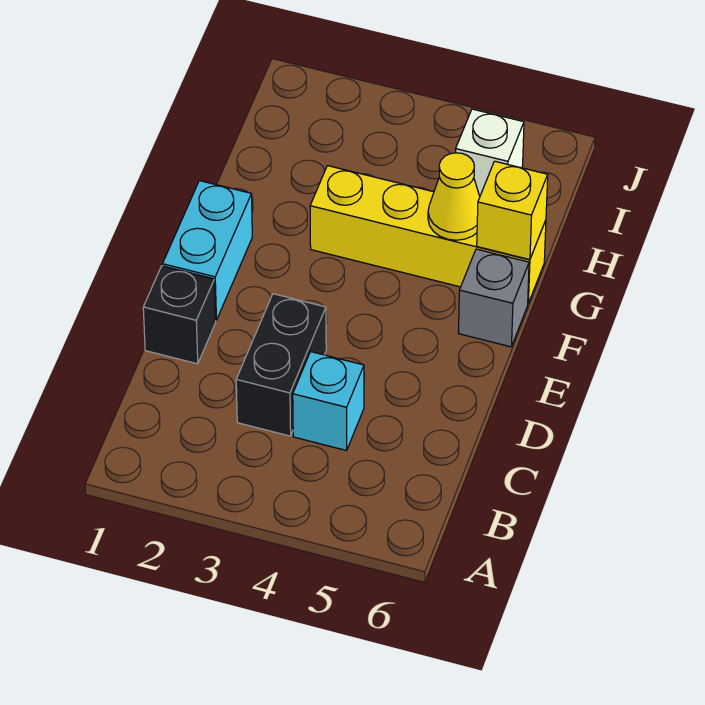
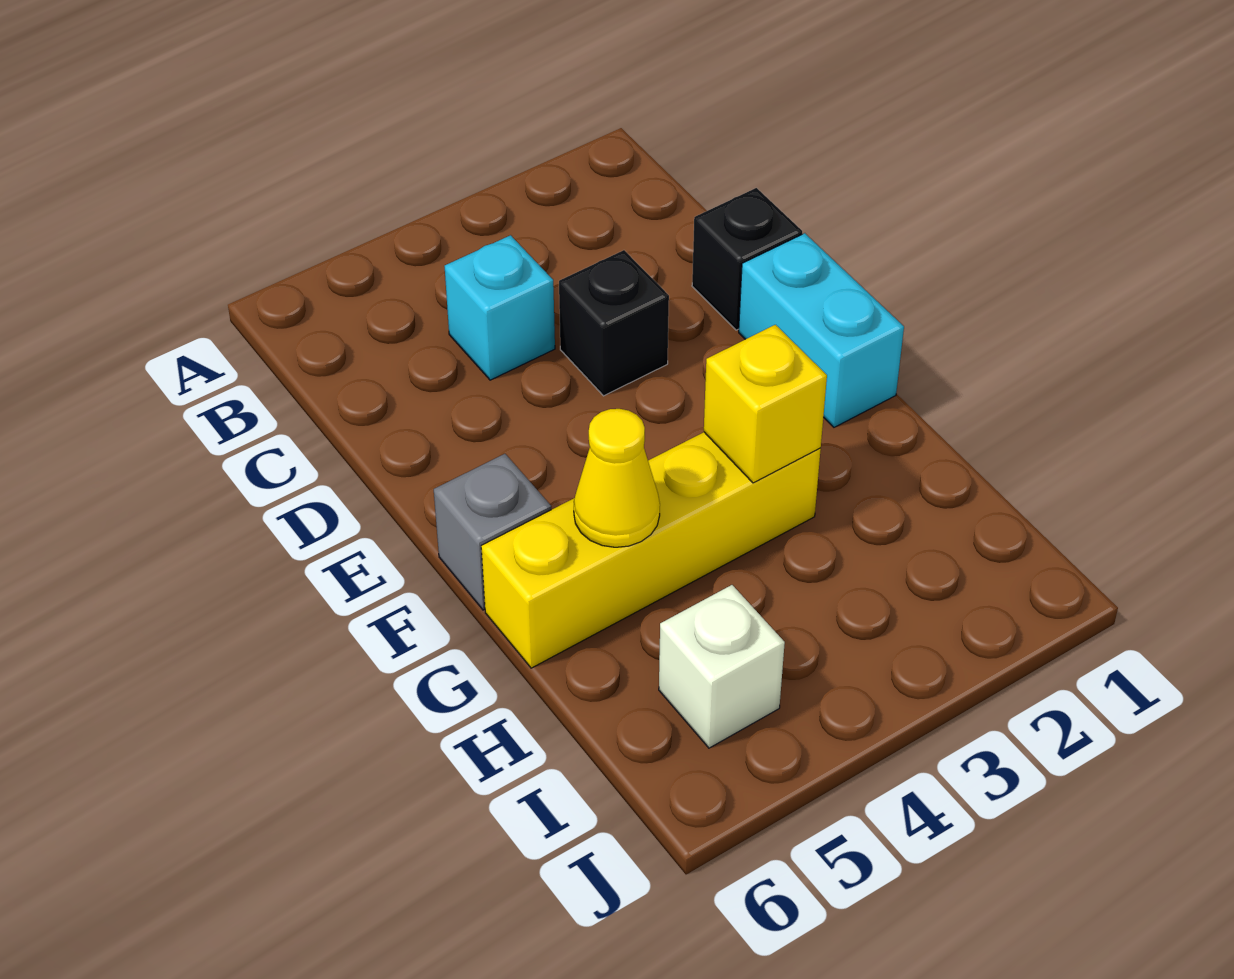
black brick C3:D3 level 1 -> black brick D3 level 1
yellow brick G6 level 2 -> yellow brick G3 level 2

